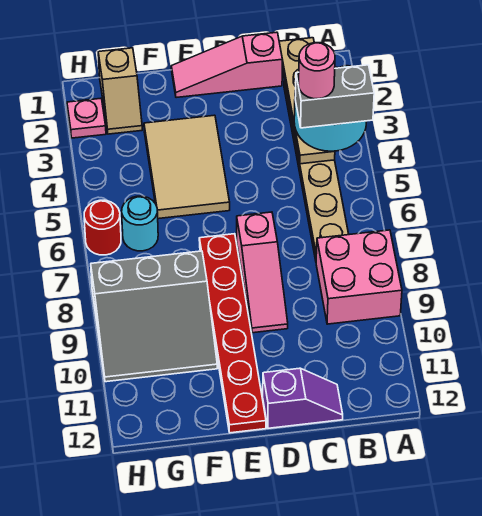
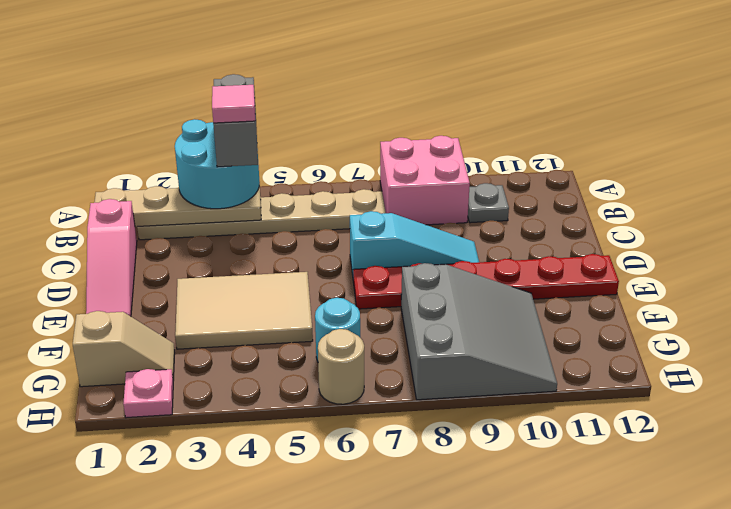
pink round brick B4 level 5 -> pink tile B4 level 5
none -> grey plate B10 level 1
purple slope C12:D12 level 1 top D -> none
pink slope D7:D9 level 1 top 7 -> cyan slope D7:D9 level 1 top 7
red round brick H6 level 1 -> tan round brick H6 level 1

